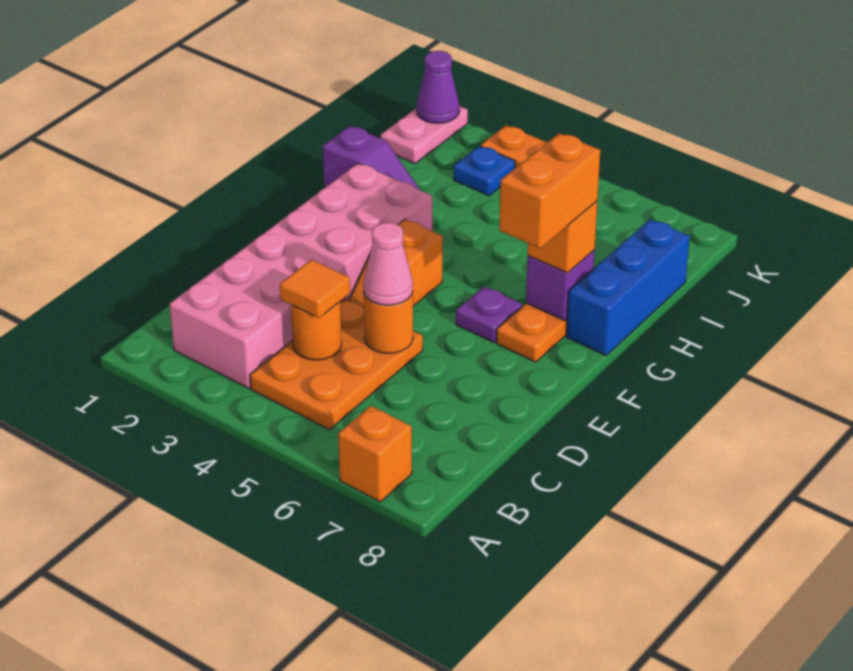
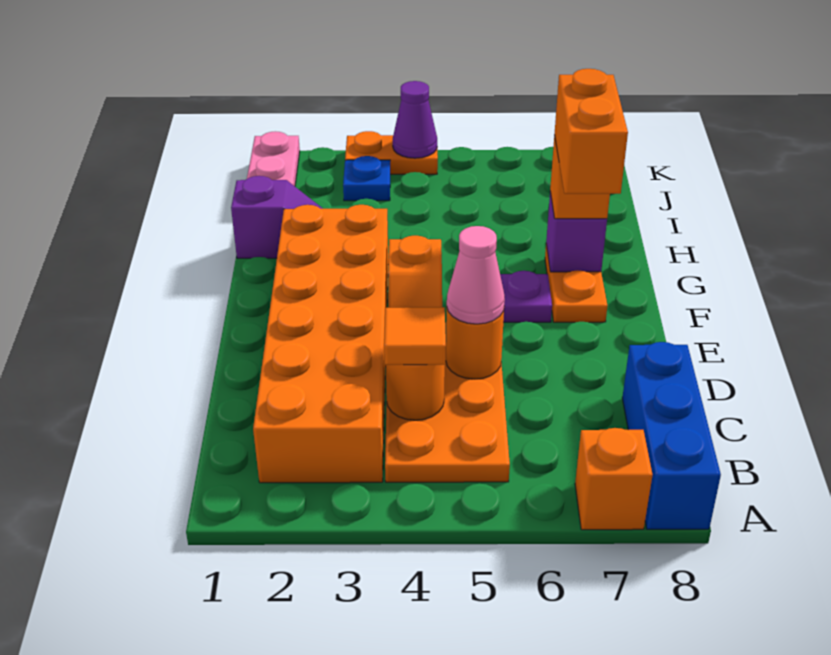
pink brick B2:G3 level 1 -> orange brick B2:G3 level 1
blue brick G8:I8 level 1 -> blue brick A8:C8 level 1
purple cone K1 level 2 -> purple cone K4 level 2

